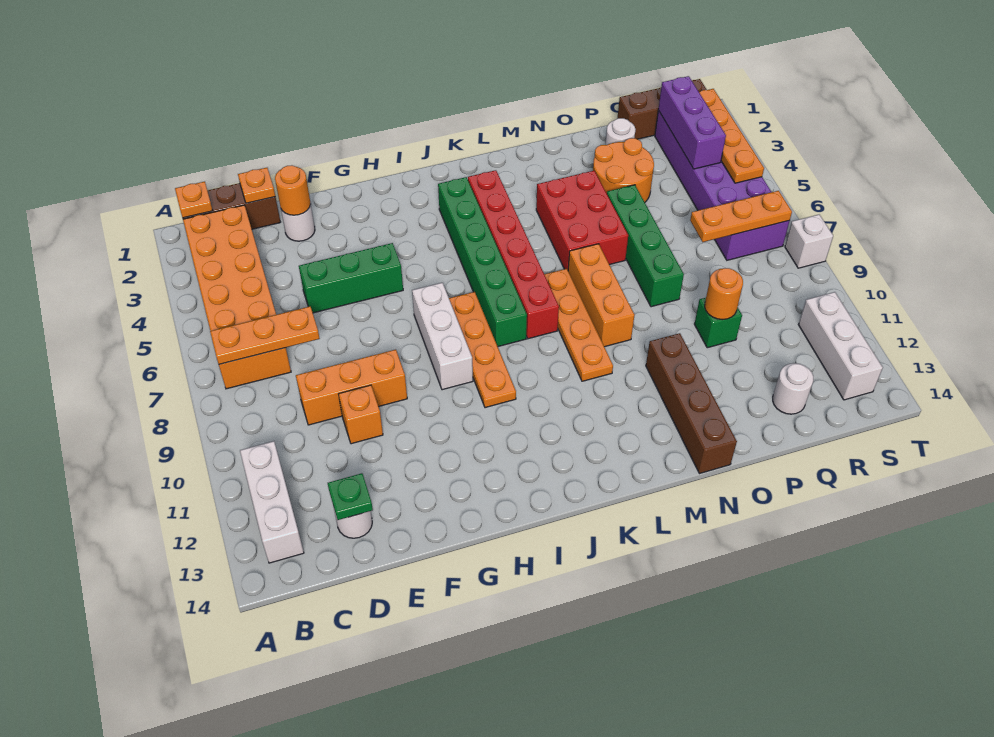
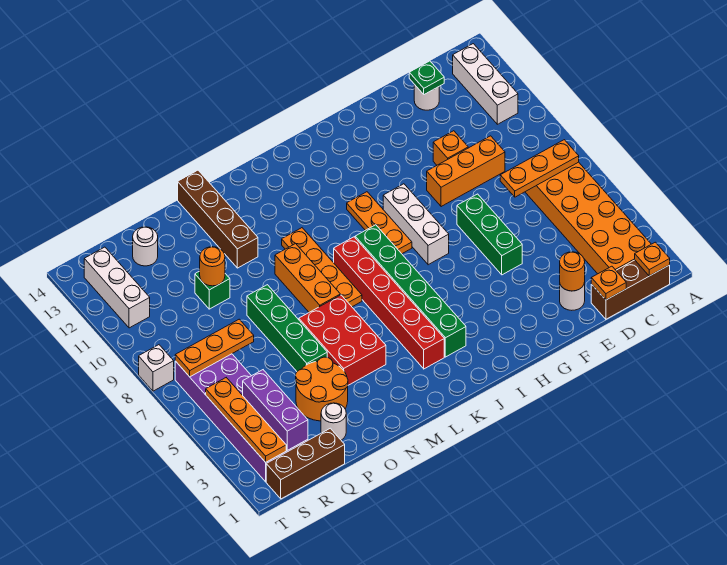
green brick E5:G5 level 1 -> green brick F5:F7 level 1
orange plate I7:I10 level 1 -> orange plate I8:I10 level 1

